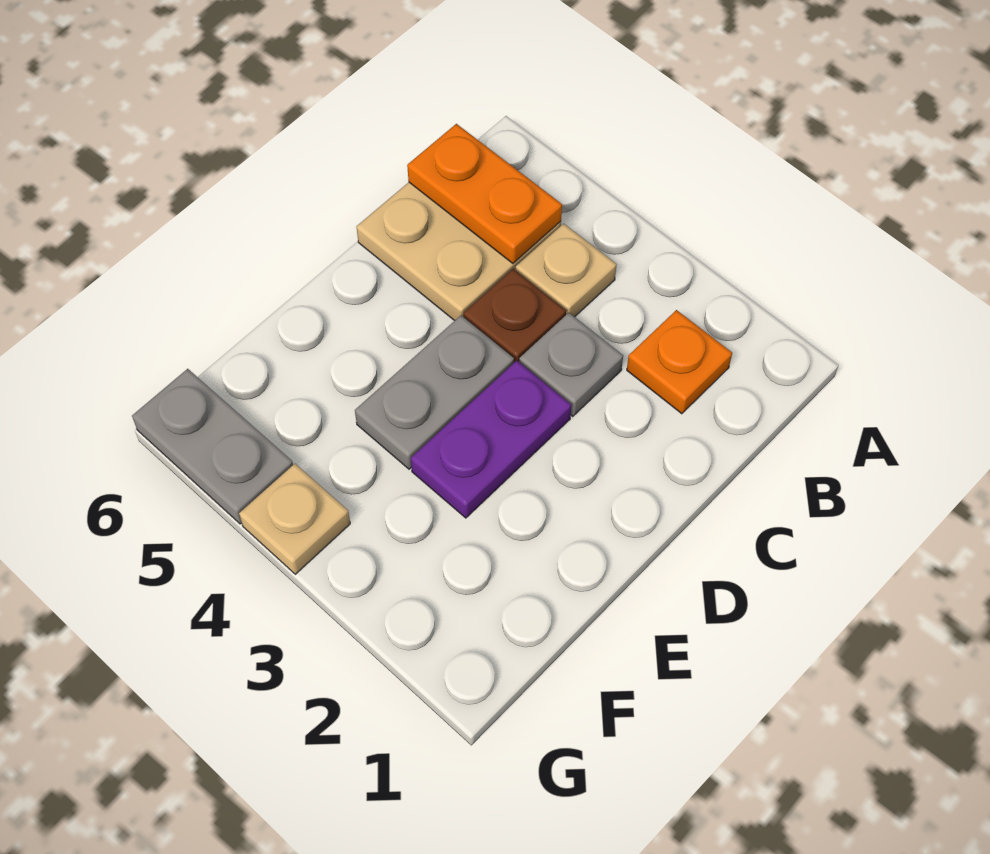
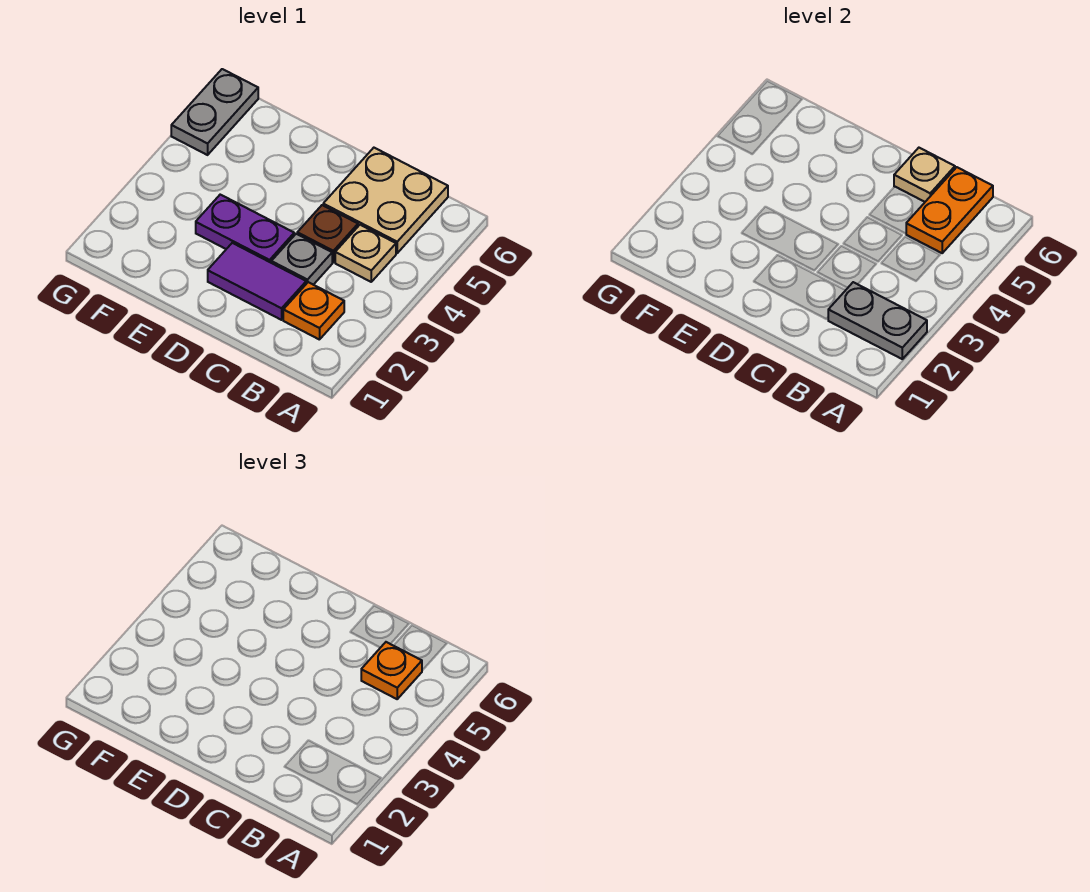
none -> orange plate B5 level 3
none -> purple tile C2:D2 level 1
grey plate D4:E4 level 1 -> grey plate A2:B2 level 2
tan plate G4 level 1 -> tan plate C6 level 2

